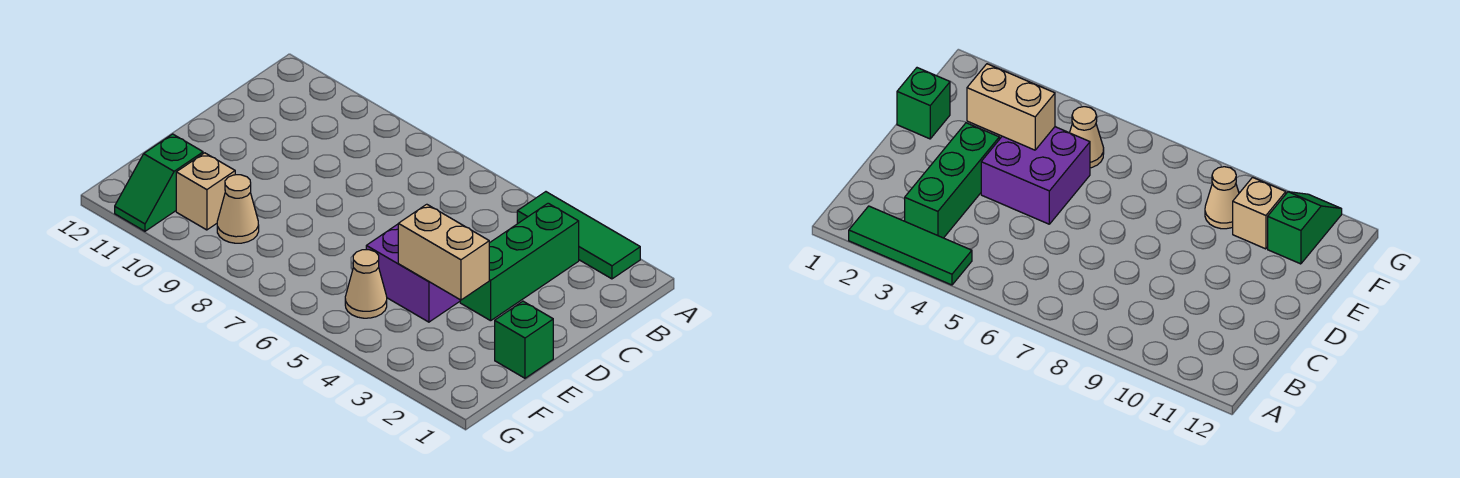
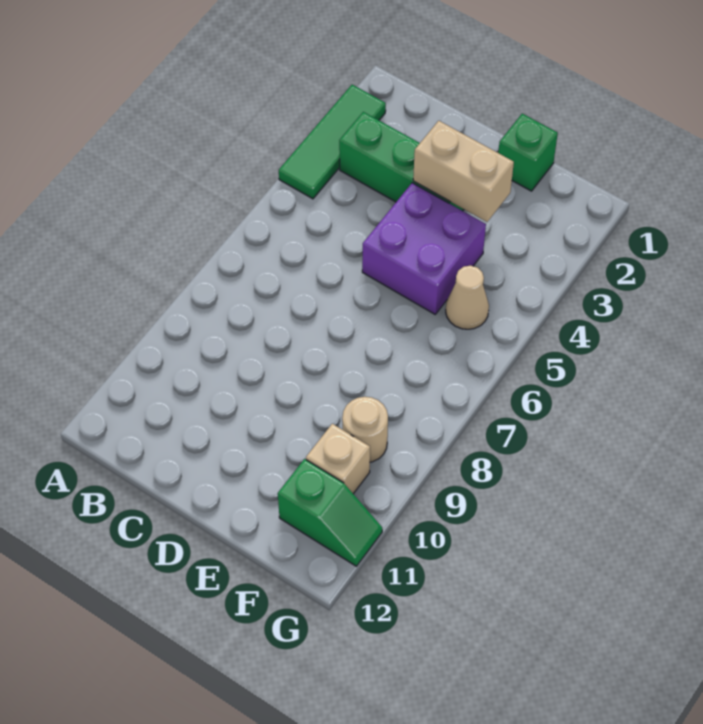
tan brick E3:E4 level 2 -> tan brick D3:E3 level 2
tan cone F9 level 1 -> tan round brick F9 level 1

